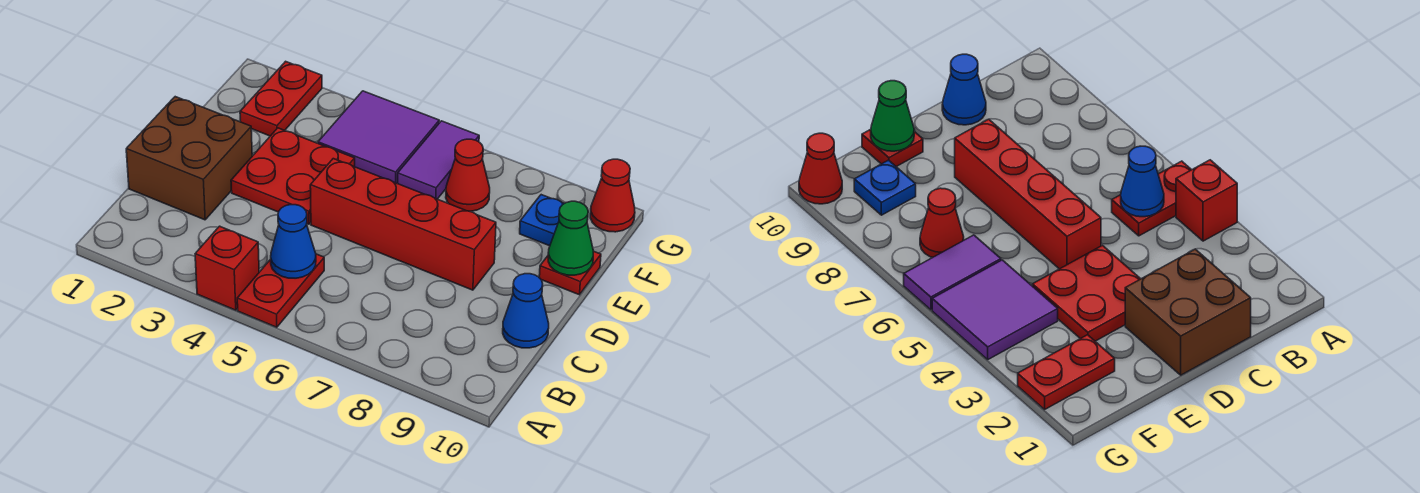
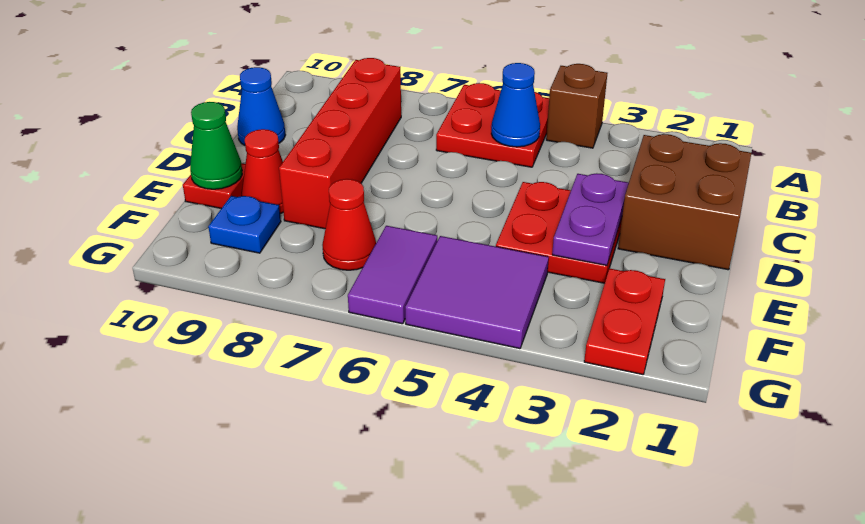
red brick A4 level 1 -> brown brick A4 level 1
red plate A5:B5 level 1 -> red plate A5:B6 level 1
none -> purple plate D3:E3 level 2
red brick D5:D8 level 1 -> red brick B8:E8 level 1
red cone G10 level 1 -> red cone E9 level 1

